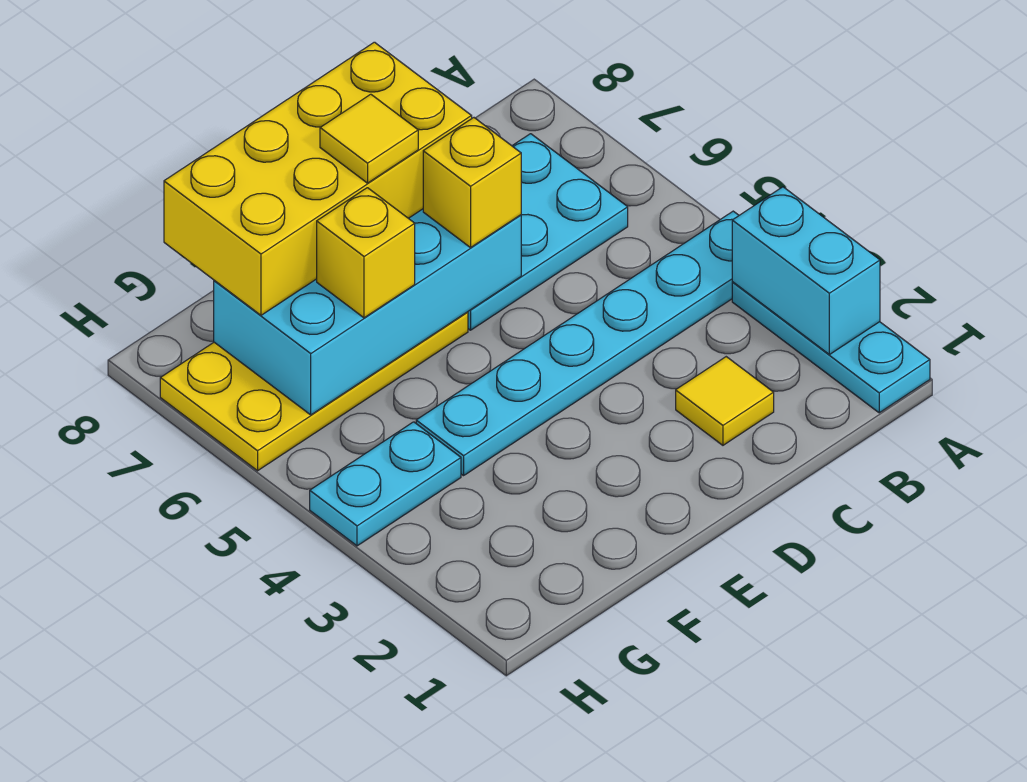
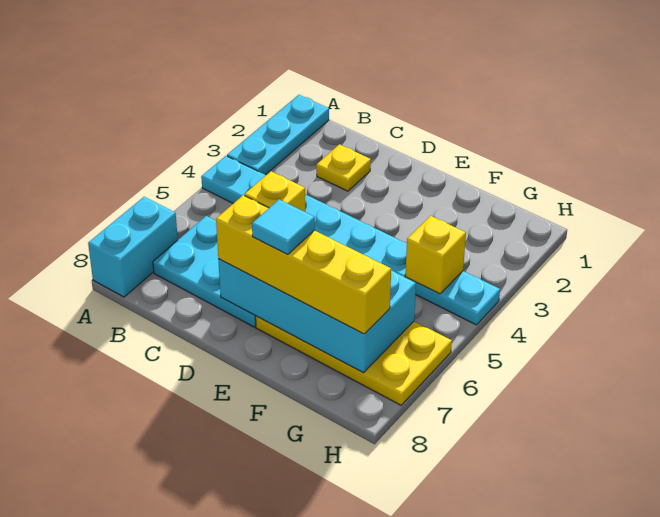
cyan brick A2:A3 level 2 -> cyan brick A7:A8 level 1
yellow tile C2 level 1 -> yellow plate C2 level 1
yellow brick D7:G8 level 3 -> yellow brick D7:G7 level 3
yellow tile E7 level 4 -> cyan tile E7 level 4
yellow brick F6 level 3 -> yellow brick G4 level 2

